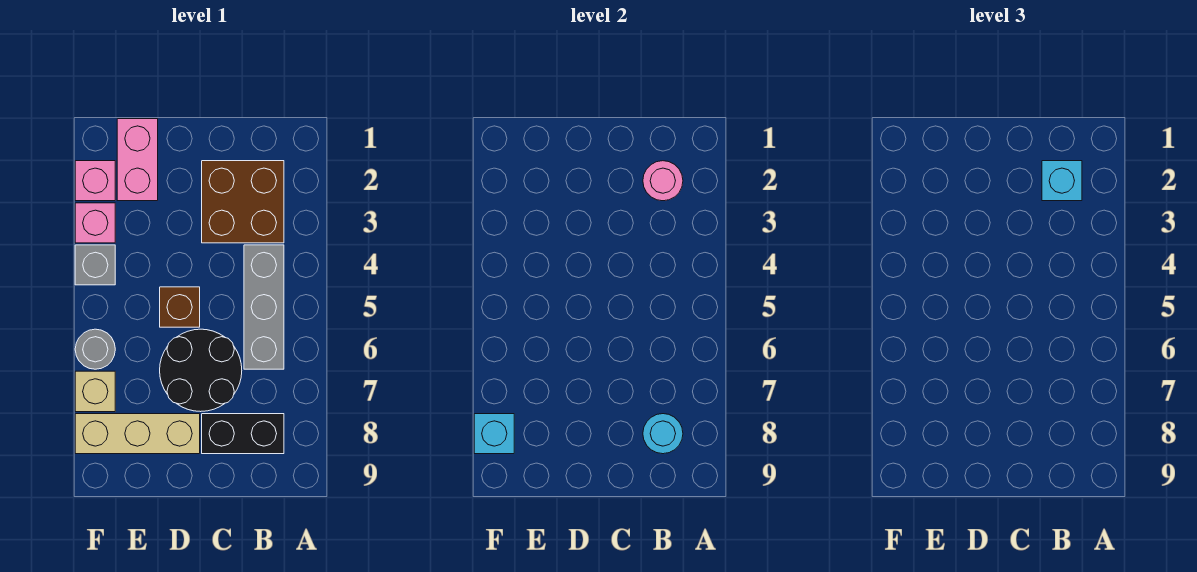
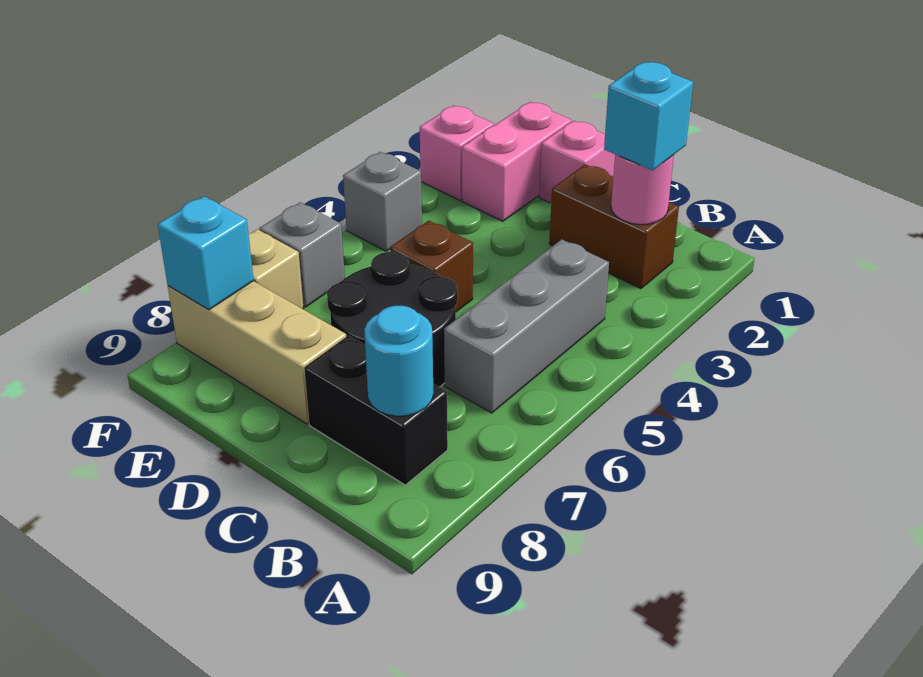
brown brick B2:C3 level 1 -> brown brick B2:C2 level 1
pink brick F3 level 1 -> pink brick D1 level 1
grey round brick F6 level 1 -> grey brick F6 level 1

